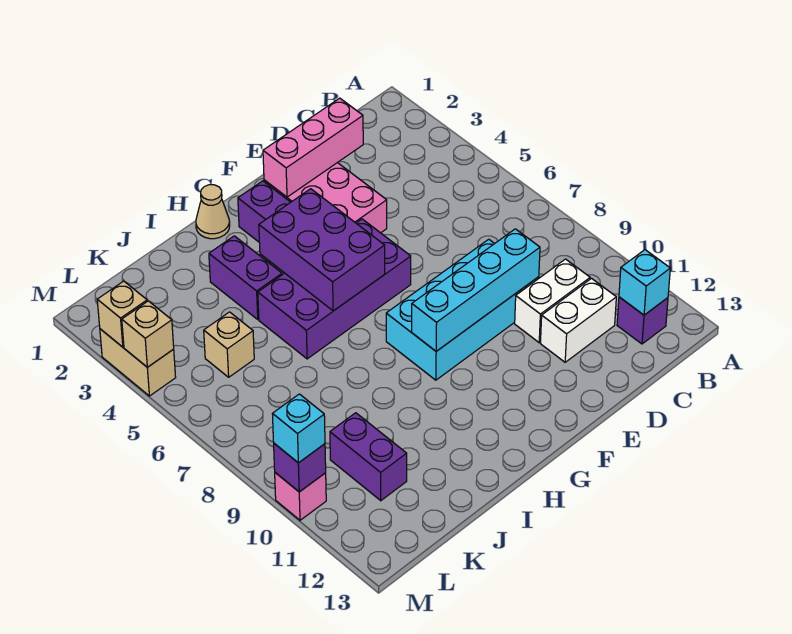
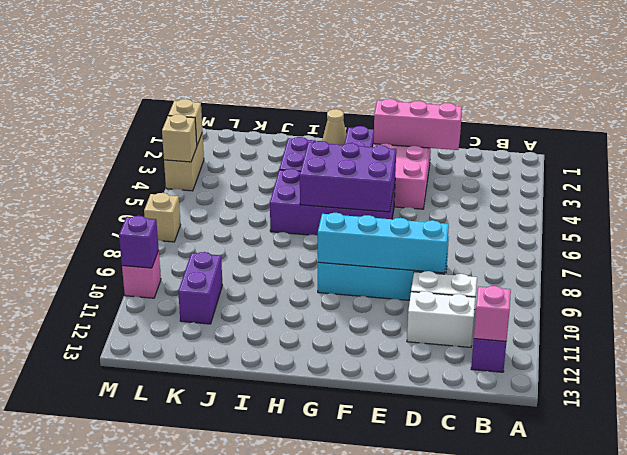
cyan brick B12 level 2 -> pink brick B12 level 2
purple brick G4:H6 level 2 -> purple brick F5:H6 level 2
tan brick K5 level 1 -> tan brick M7 level 1
cyan brick M10 level 3 -> none

